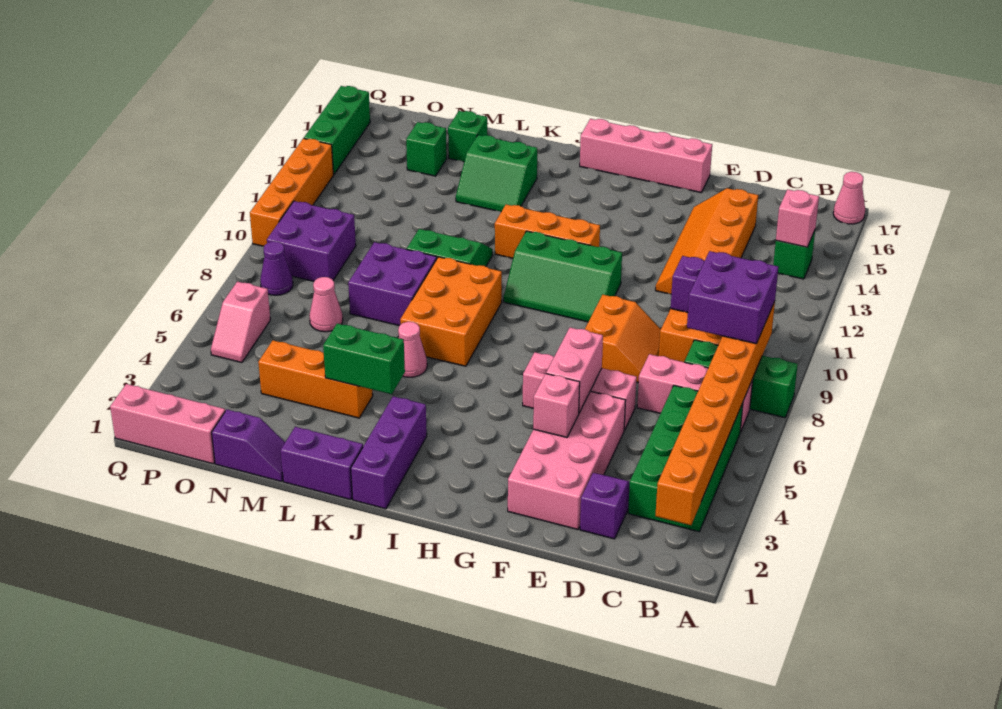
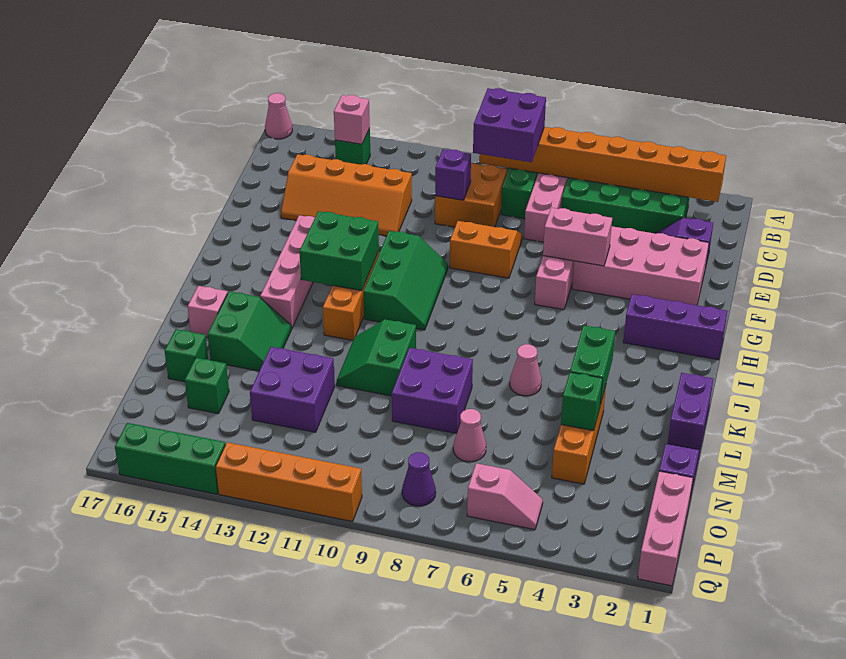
pink brick F4 level 2 -> pink brick K16 level 1
pink brick F17:I17 level 1 -> pink brick G14:J14 level 1
none -> green brick H12:I13 level 2
purple brick J1:J3 level 1 -> purple brick H1:H3 level 1
orange brick J7:K9 level 1 -> none
none -> green brick M4 level 2
purple brick O9:P10 level 1 -> purple brick M12:N13 level 1

